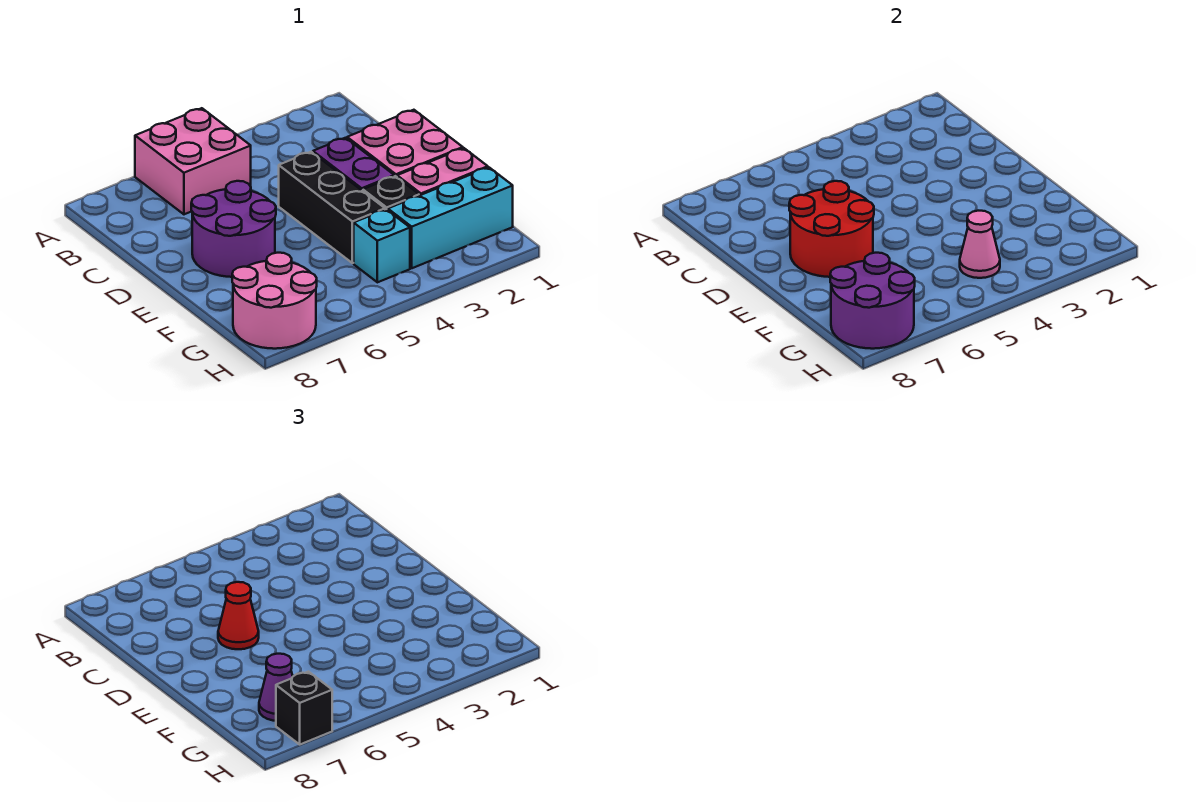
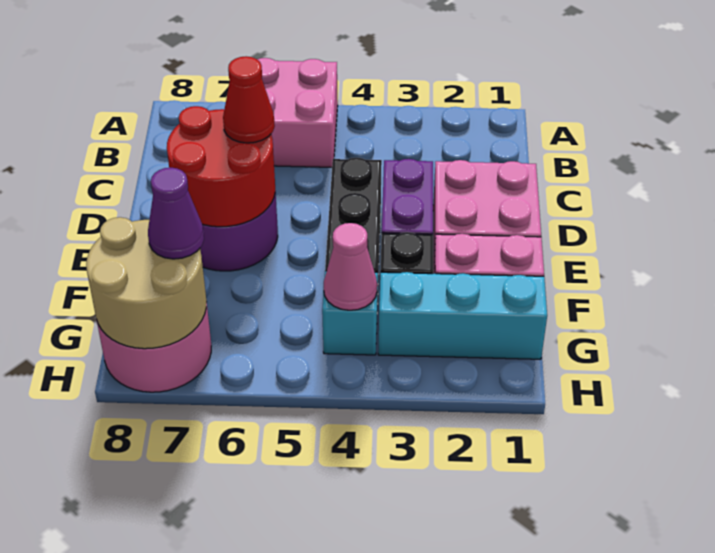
purple round brick G7:H8 level 2 -> tan round brick G7:H8 level 2
black brick H7 level 3 -> none

